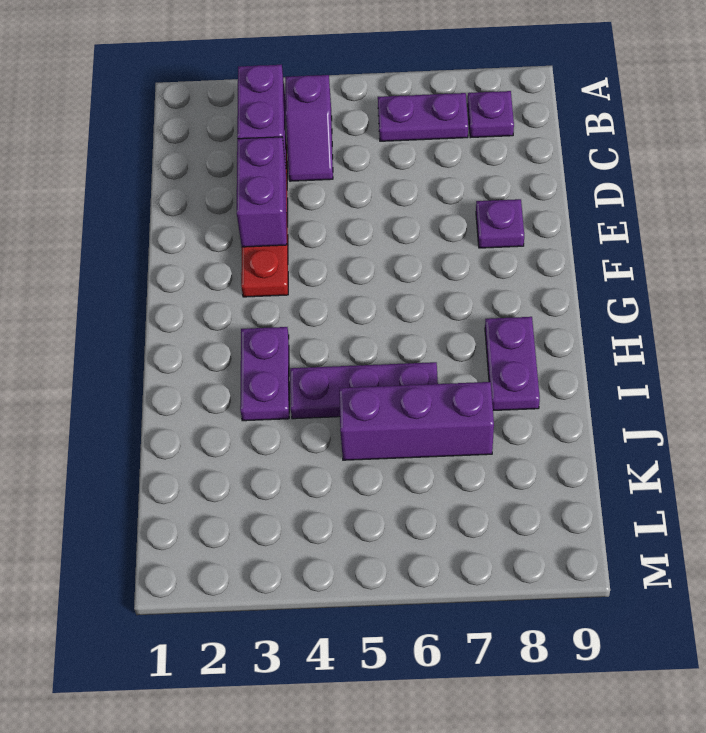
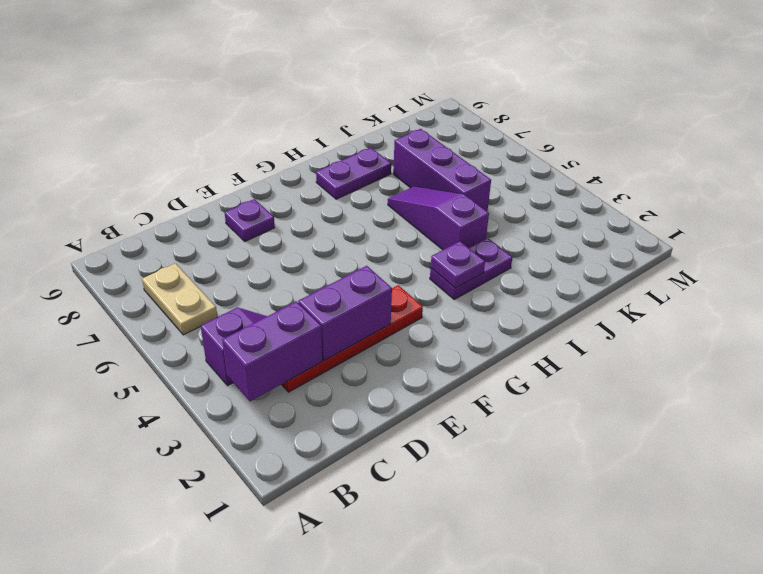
purple plate B6:B7 level 1 -> tan plate B6:B7 level 1
purple plate B8 level 1 -> purple plate H3 level 2
purple plate I4:I6 level 1 -> purple slope I4:I6 level 1 top 4

